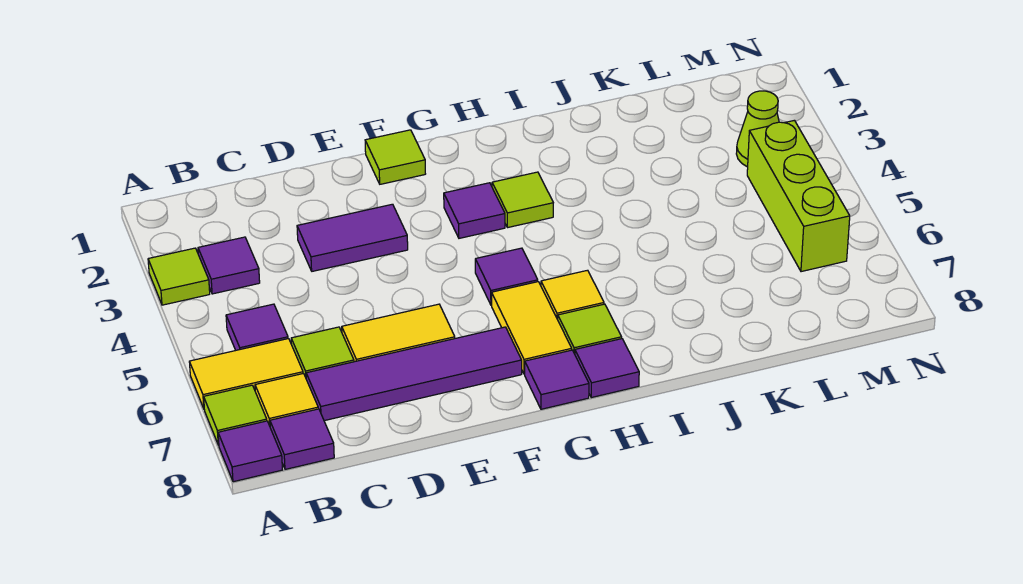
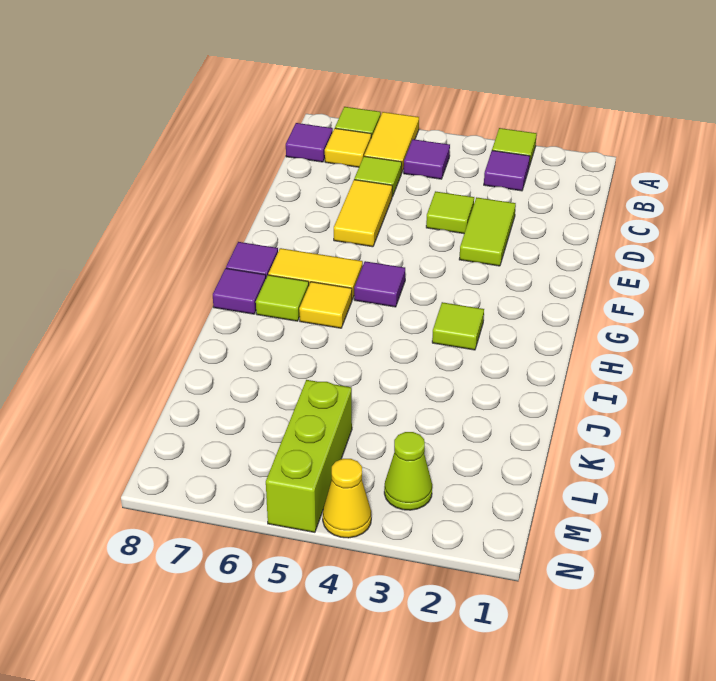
purple tile A8 level 1 -> none
purple tile C7:F7 level 1 -> none
purple tile D3:E3 level 1 -> lime tile D3:E3 level 1
lime tile F1 level 1 -> lime tile D4 level 1
purple tile G3 level 1 -> none
lime brick M4:M6 level 1 -> lime brick L5:N5 level 1
none -> yellow cone N4 level 1

